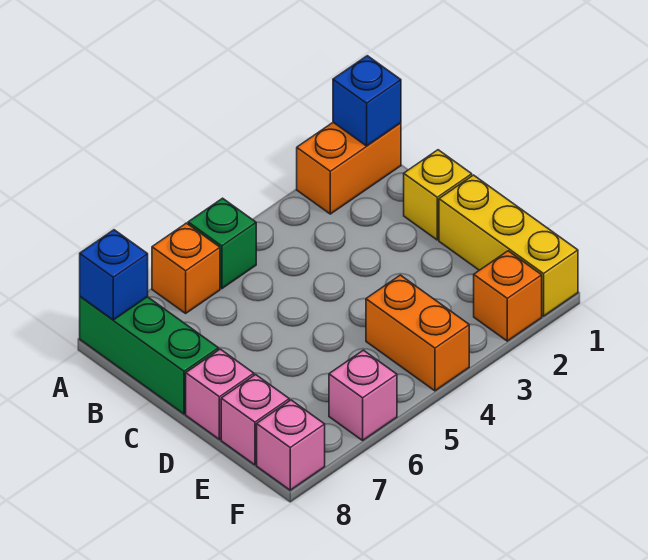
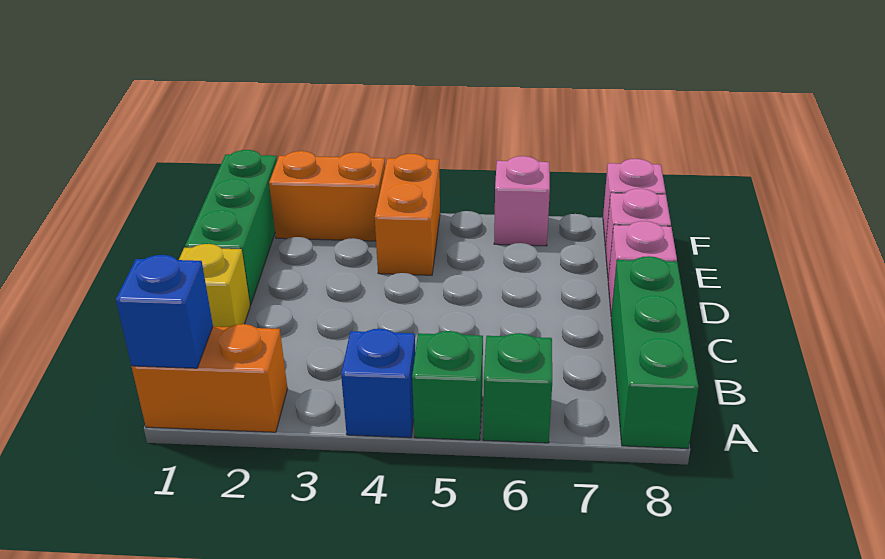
orange brick A6 level 1 -> green brick A6 level 1
blue brick A8 level 2 -> blue brick A4 level 1
yellow brick D1:F1 level 1 -> green brick D1:F1 level 1
orange brick F2 level 1 -> orange brick F2:F3 level 1

